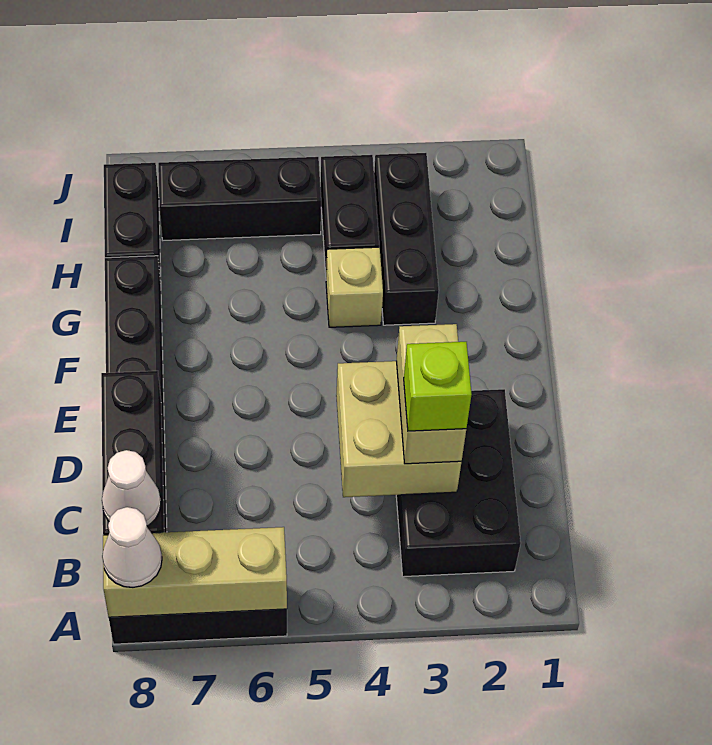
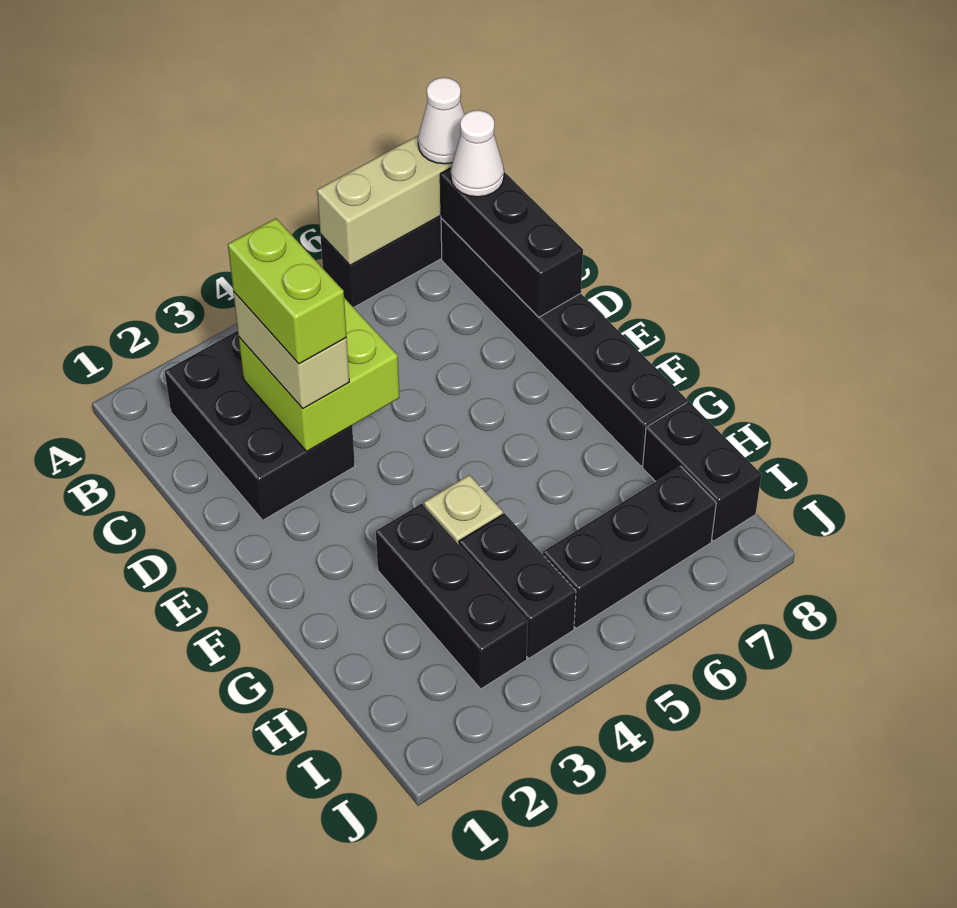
tan brick C3:D4 level 2 -> lime brick C3:D4 level 2
lime brick C3 level 4 -> lime brick C3:D3 level 4

